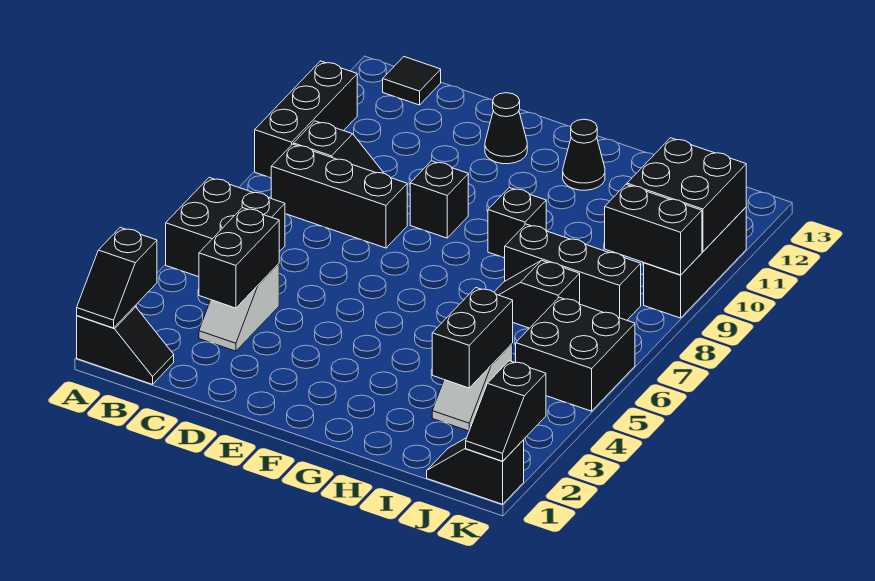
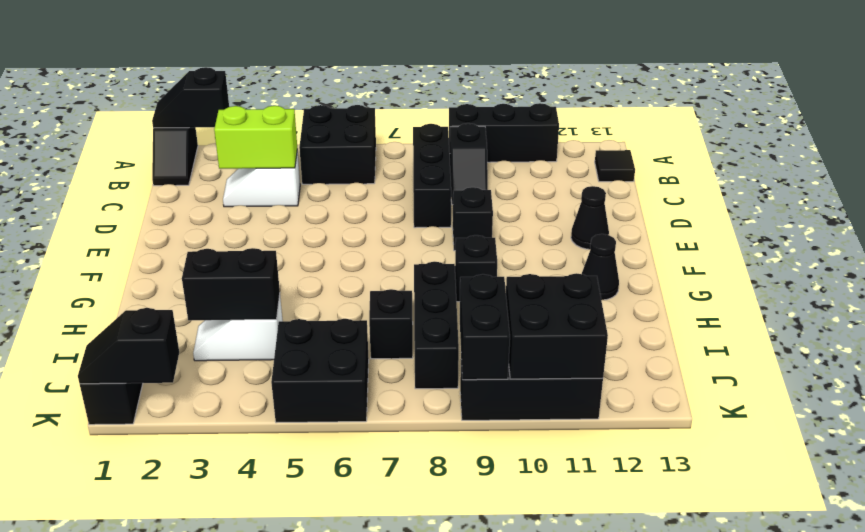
black brick C3:C4 level 2 -> lime brick C3:C4 level 2

